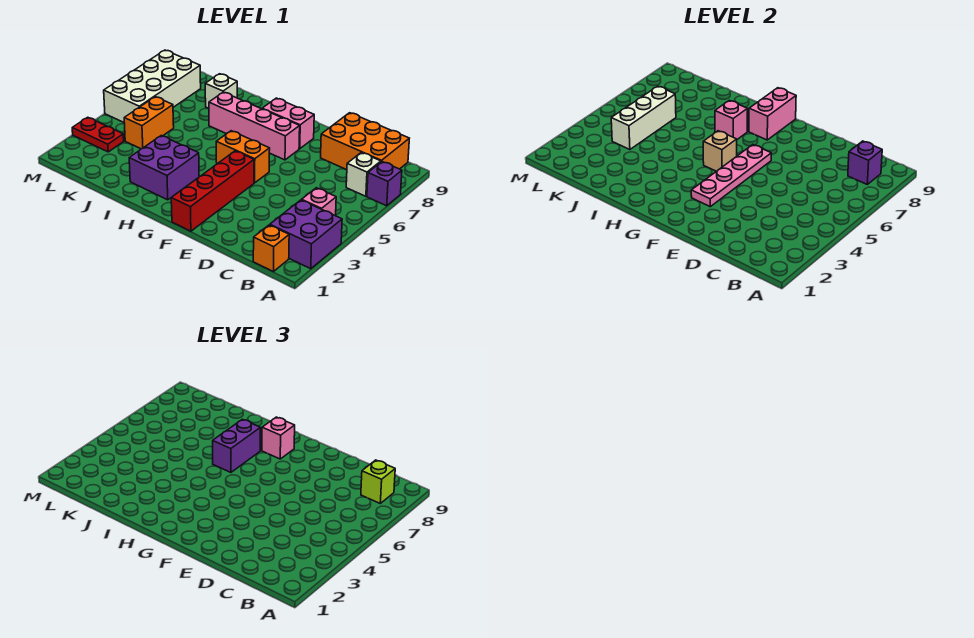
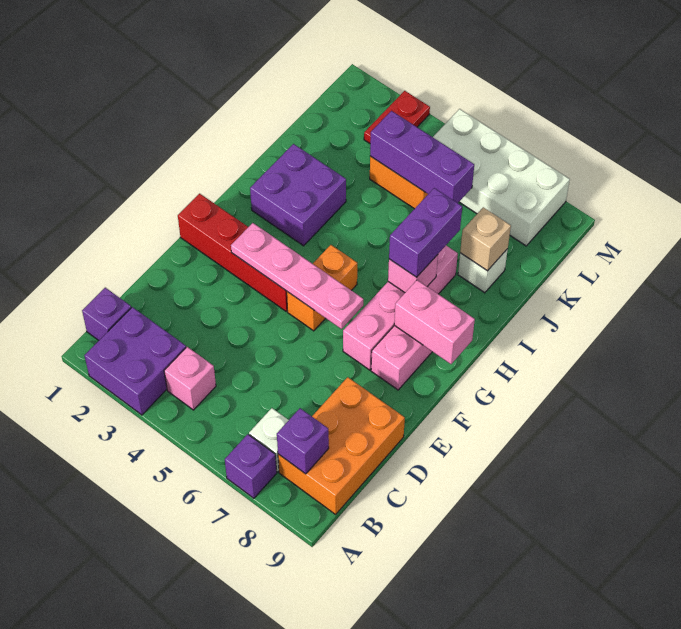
orange brick B1 level 1 -> purple brick B1 level 1
lime brick B8 level 3 -> none
tan brick G5 level 2 -> tan brick J8 level 2
pink brick G8 level 3 -> none
purple brick H6:H7 level 3 -> purple brick H7:I7 level 3
white brick K4:K6 level 2 -> purple brick K4:K6 level 2

